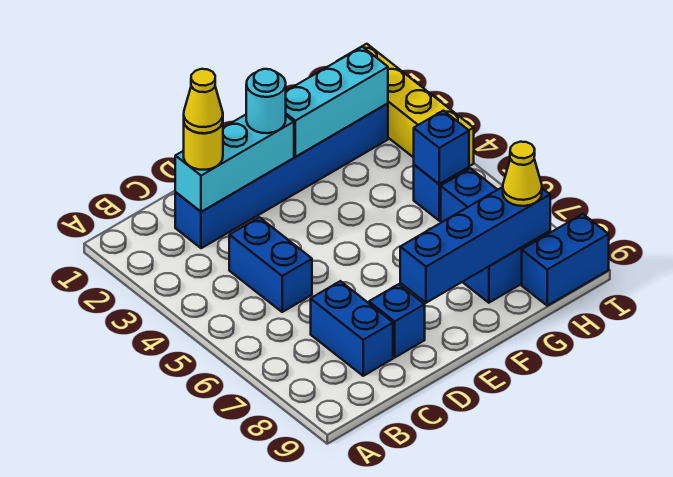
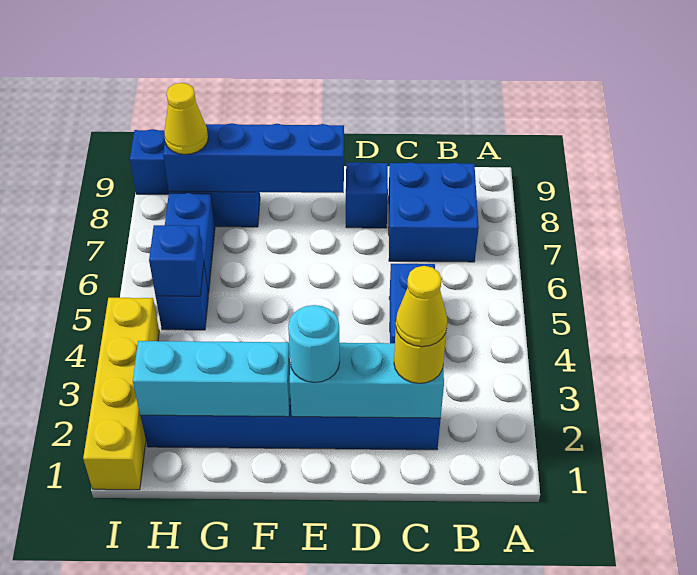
blue brick C7:C8 level 1 -> blue brick B7:C8 level 1

